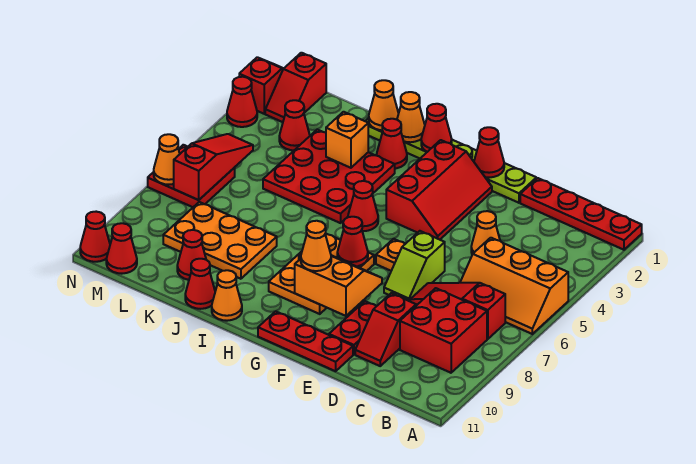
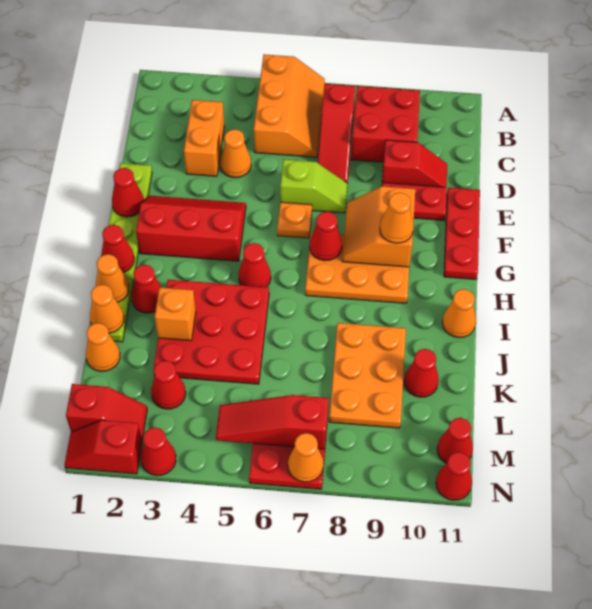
red plate A1:D1 level 1 -> none
none -> orange brick C3:D3 level 1
red cone J11 level 1 -> none
none -> orange cone K1 level 1

